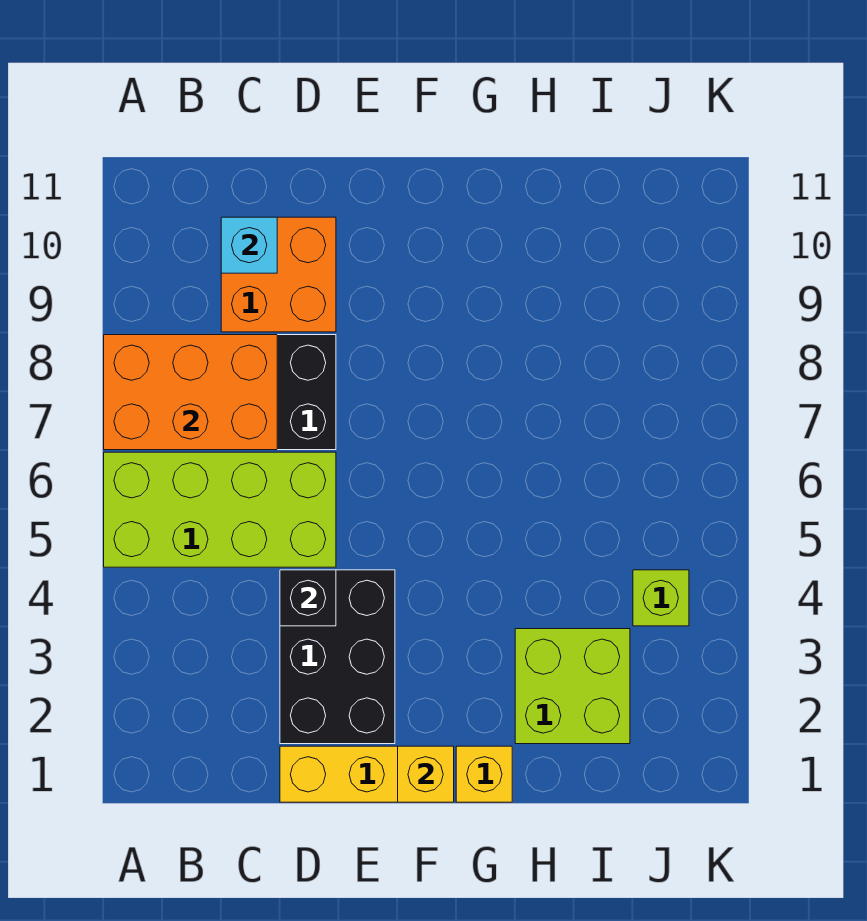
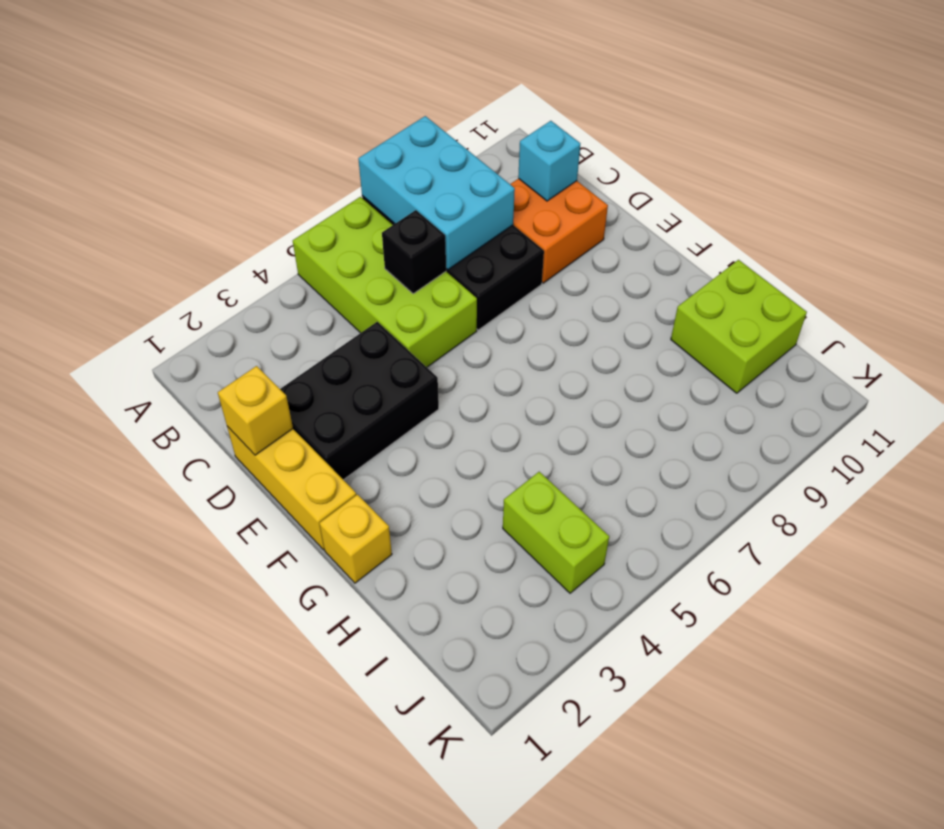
orange brick A7:C8 level 2 -> cyan brick A7:C8 level 2
black brick D4 level 2 -> black brick C6 level 2
yellow brick F1 level 2 -> yellow brick D1 level 2
lime brick H2:I3 level 1 -> lime brick H10:I11 level 1
lime brick J4 level 1 -> lime brick I4:J4 level 1

